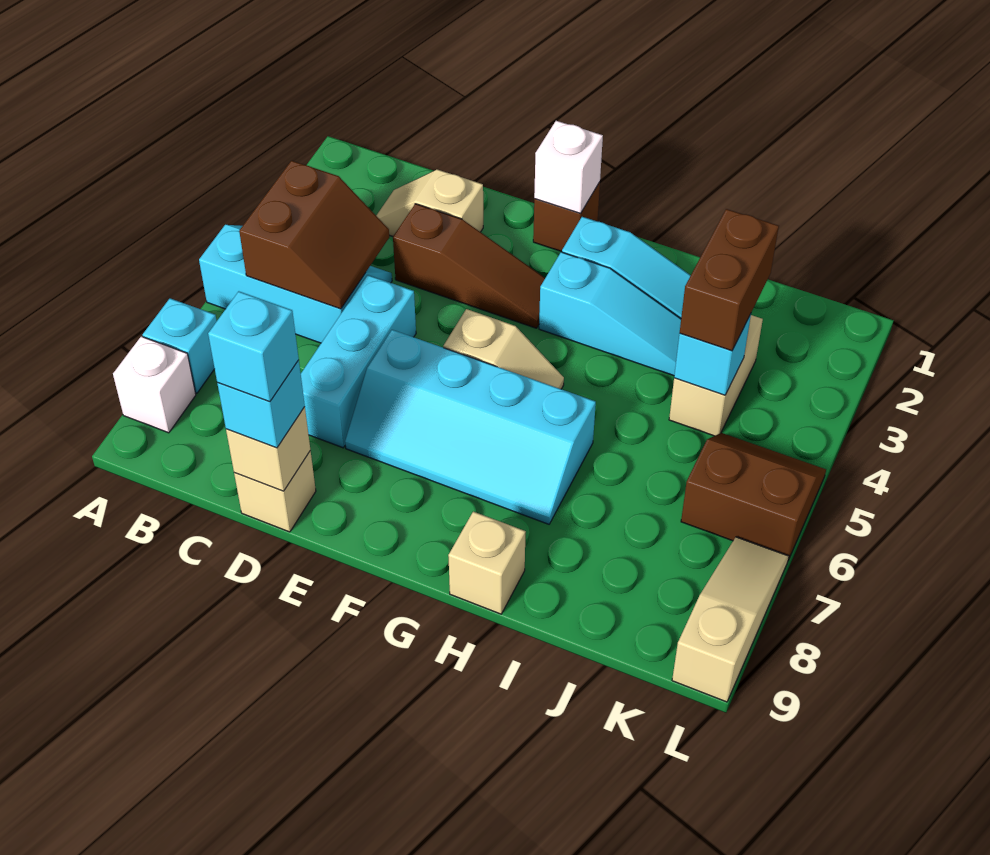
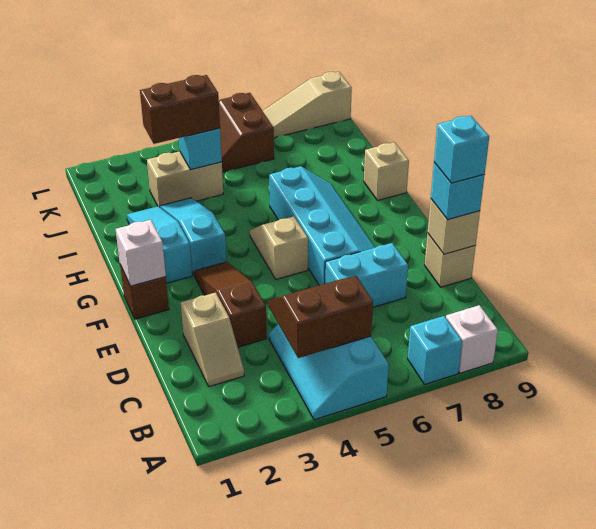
cyan brick D5:D7 level 1 -> cyan brick D6:D7 level 1

